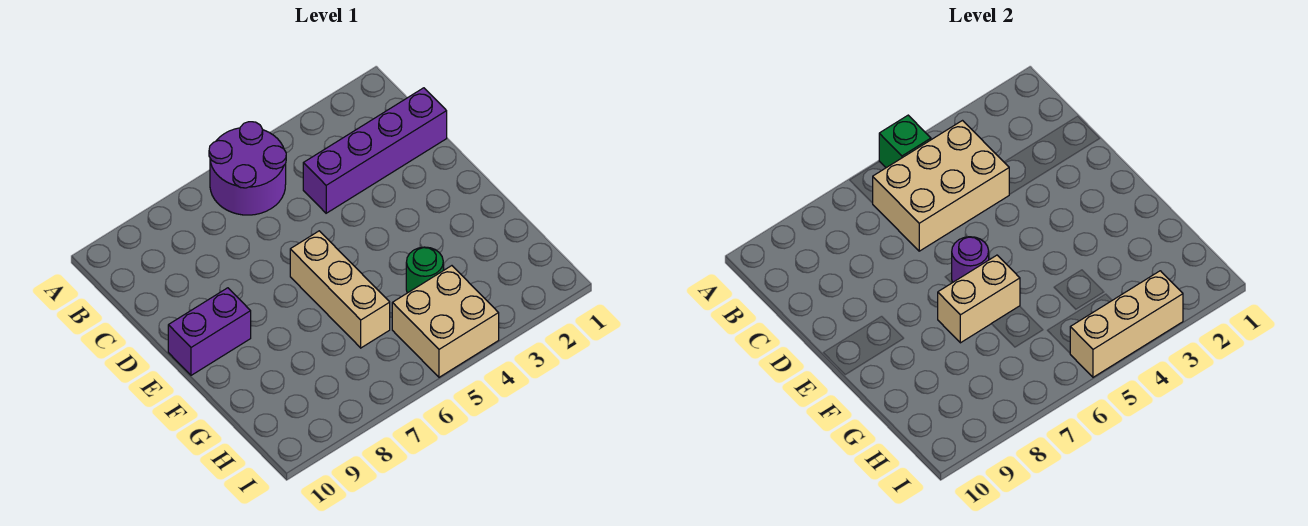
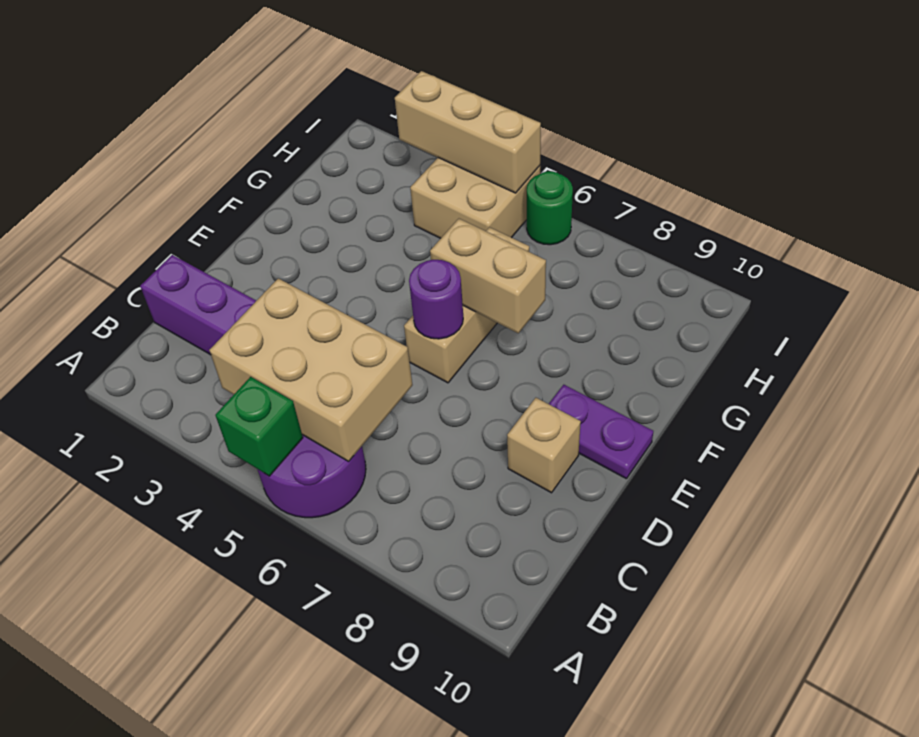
none -> tan brick D9 level 1
purple brick E9:E10 level 1 -> purple plate E9:E10 level 1
green round brick G4 level 1 -> green round brick I6 level 1

